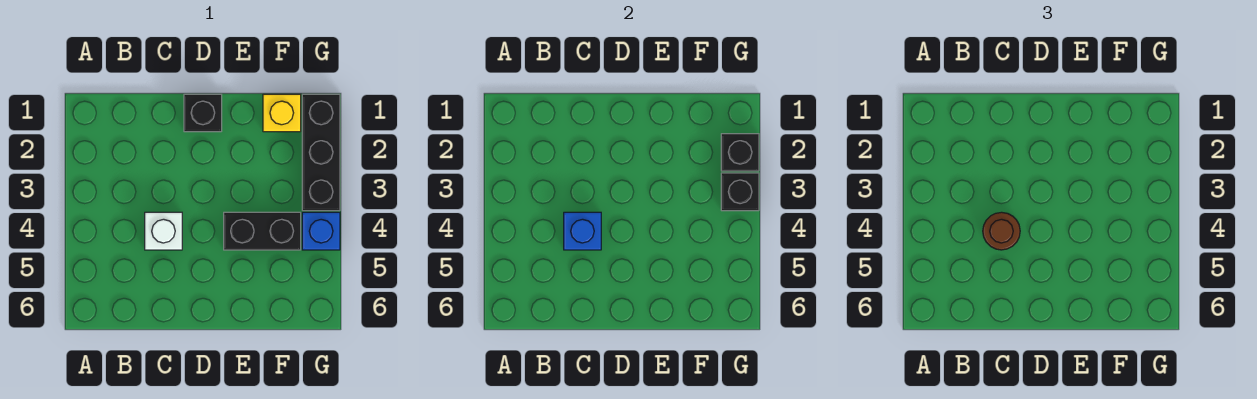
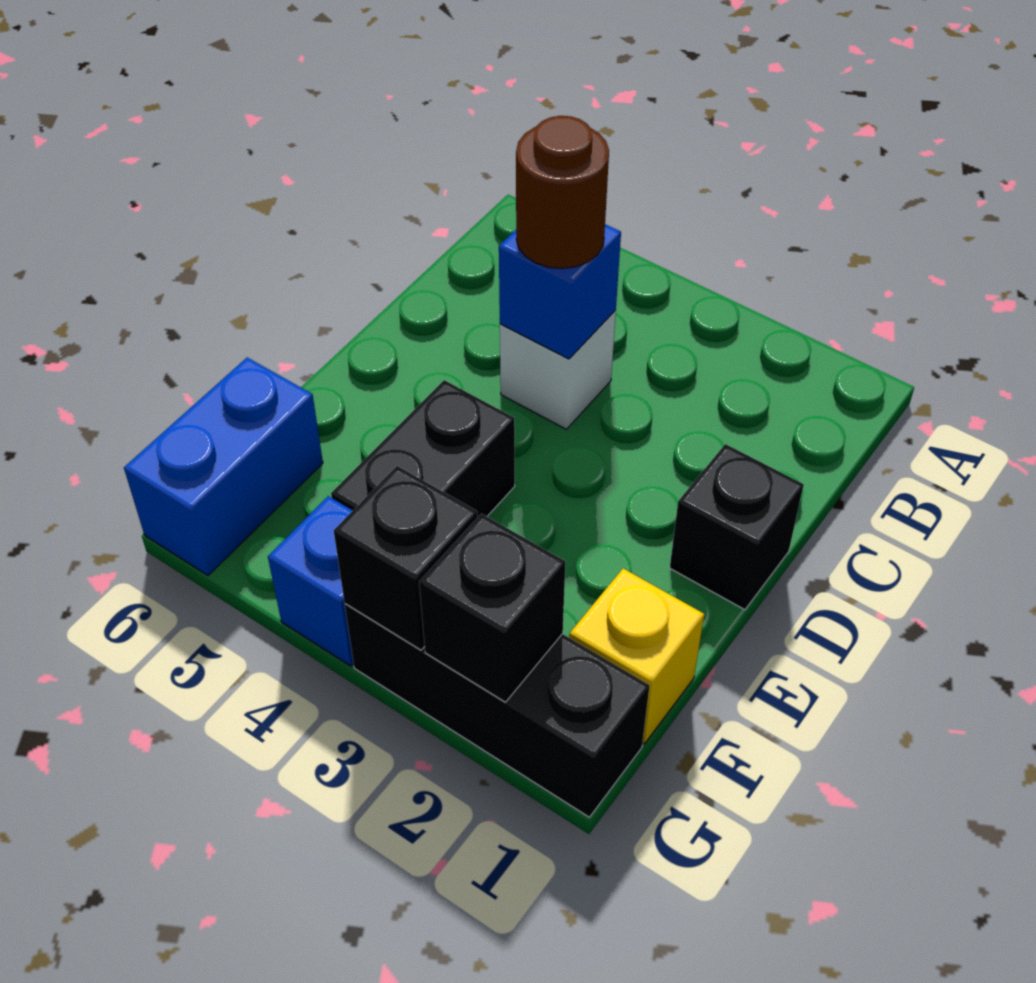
none -> blue brick F6:G6 level 1

